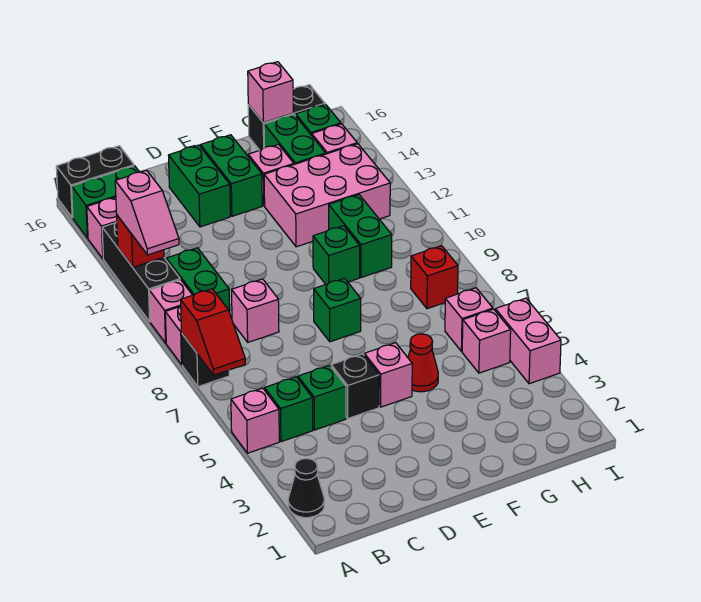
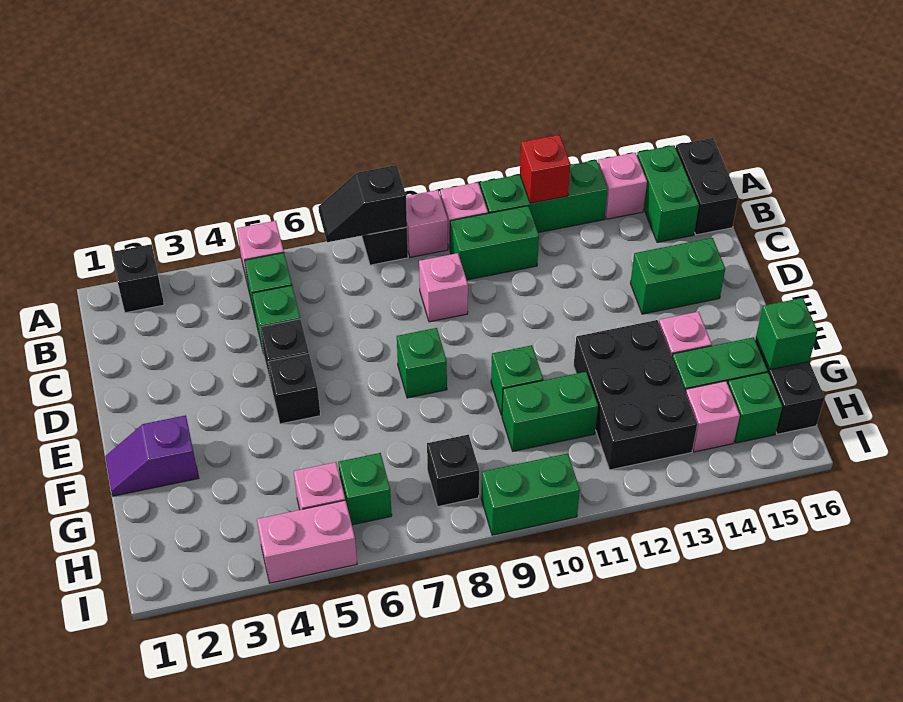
black cone A2 level 1 -> black brick A2 level 1
red slope A7:A8 level 2 top 8 -> black slope A7:A8 level 2 top 8
black brick A11:A13 level 1 -> green brick A11:A13 level 1
pink slope A11:A12 level 3 top 12 -> none
pink brick E5 level 1 -> black brick E5 level 1
green brick E14:E15 level 1 -> green brick I9:I10 level 1
none -> purple slope F1:F2 level 1 top 2
red cone F5 level 1 -> none
pink brick F12:H13 level 1 -> black brick F12:H13 level 1
pink brick G16 level 2 -> green brick G16 level 2
pink brick H6 level 1 -> green brick H6 level 1
red brick H8 level 1 -> black brick H8 level 1

